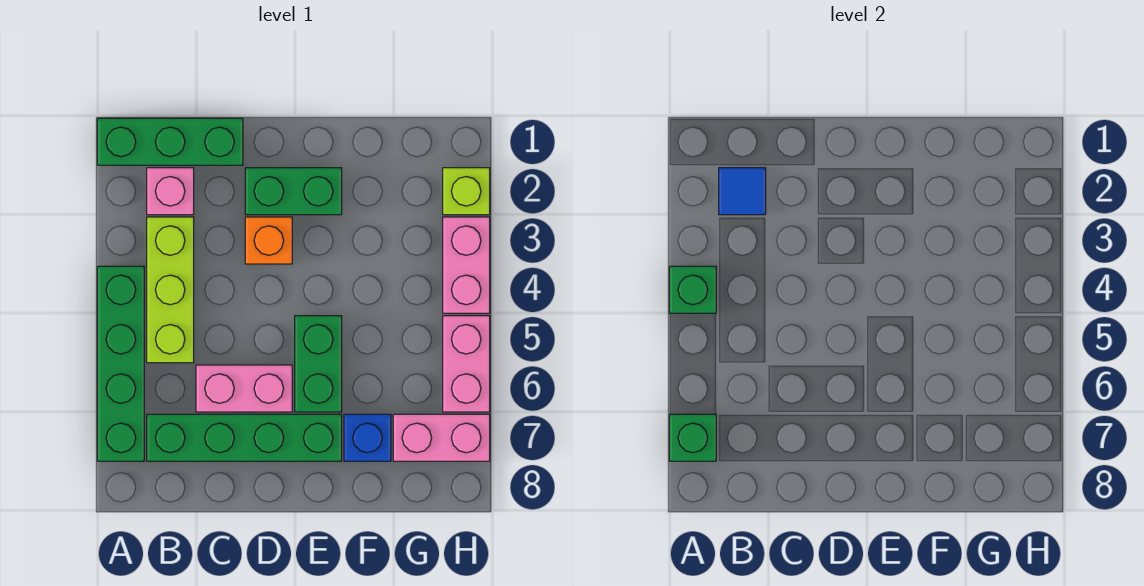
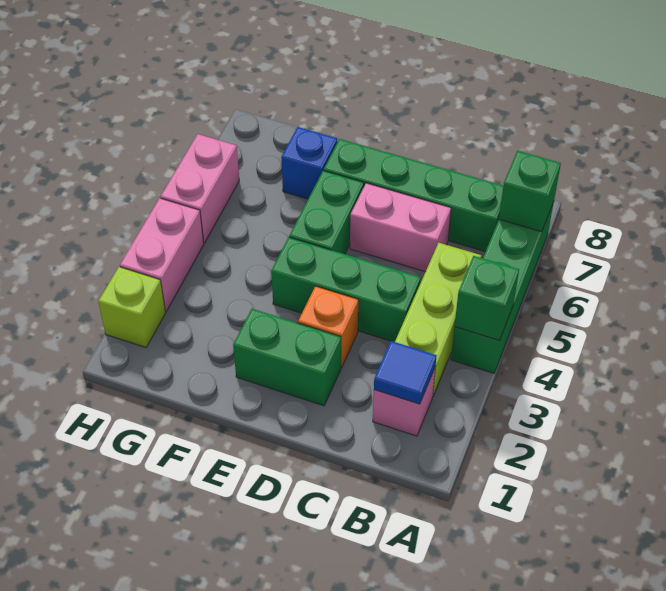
green brick A1:C1 level 1 -> green brick C4:E4 level 1
pink brick G7:H7 level 1 -> none

